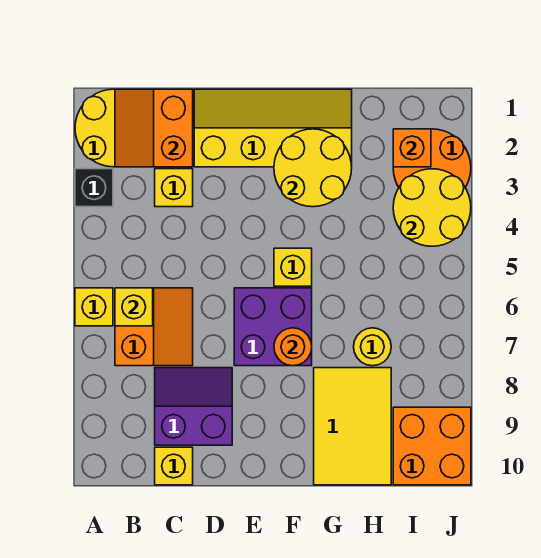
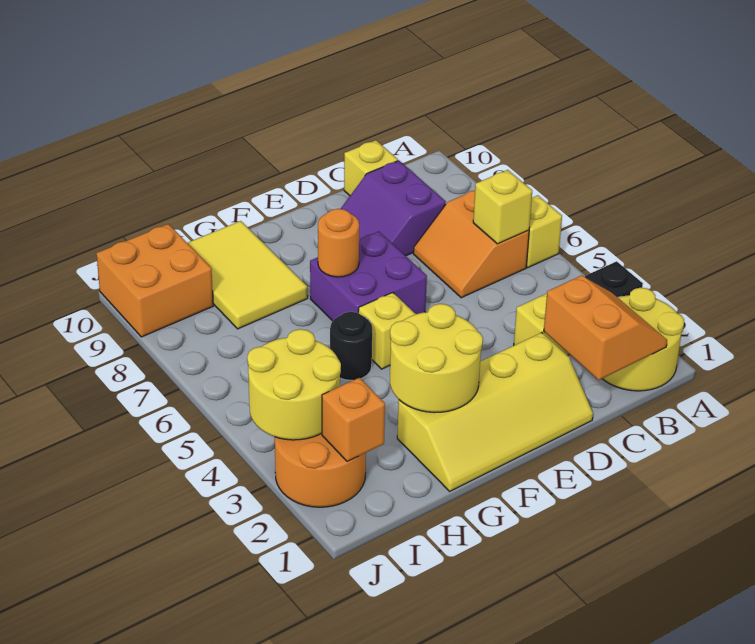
purple slope C8:D9 level 1 top 9 -> purple slope C8:D9 level 1 top C
none -> black round brick G5 level 1
yellow round brick H7 level 1 -> none

